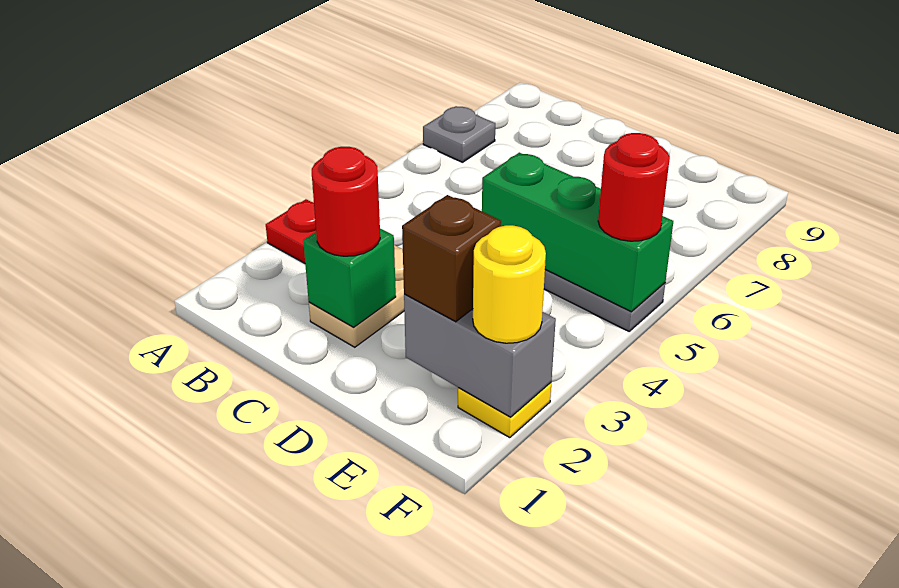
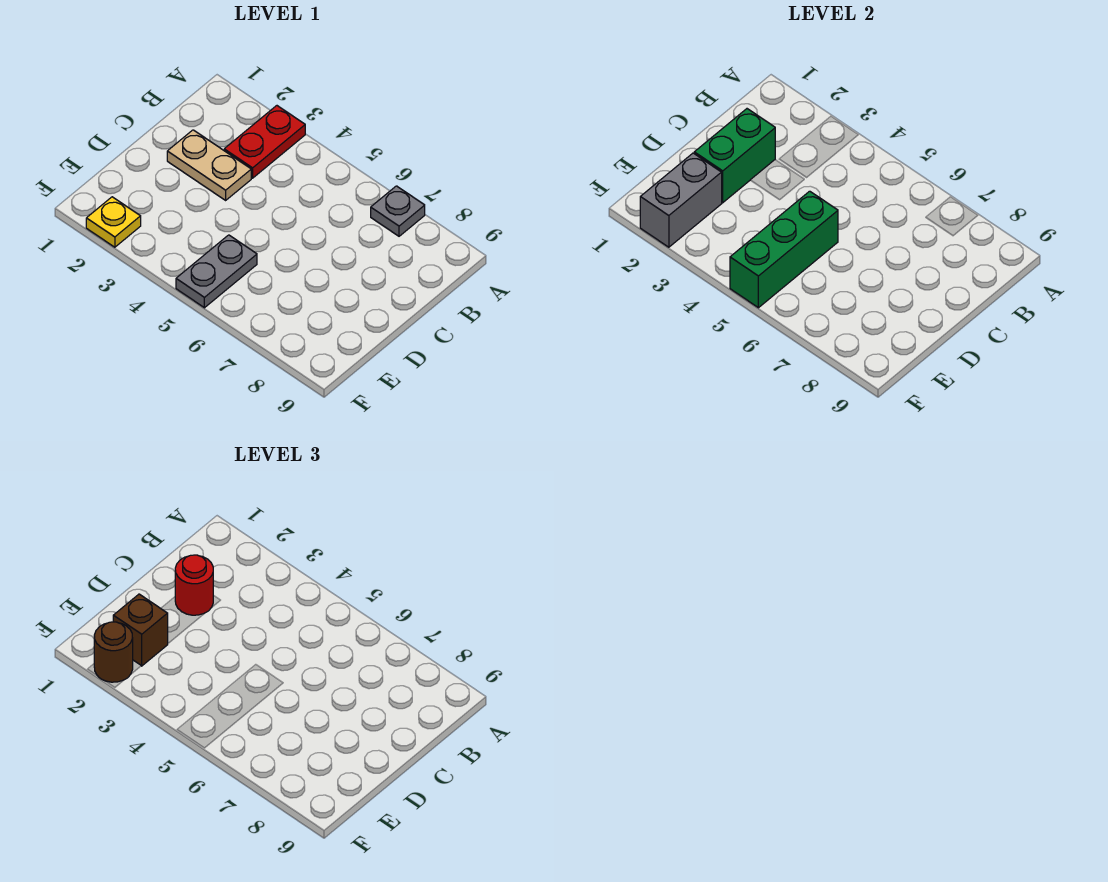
green brick C2 level 2 -> green brick C2:D2 level 2
yellow round brick F2 level 3 -> brown round brick F2 level 3
red round brick F5 level 3 -> none

